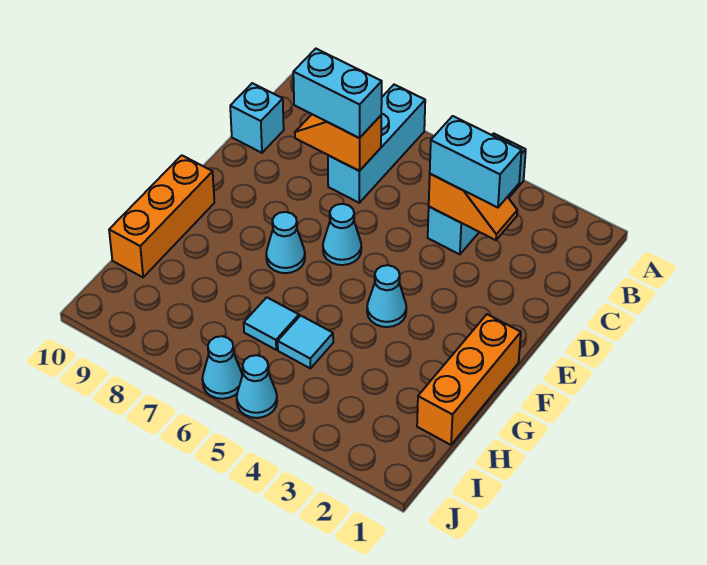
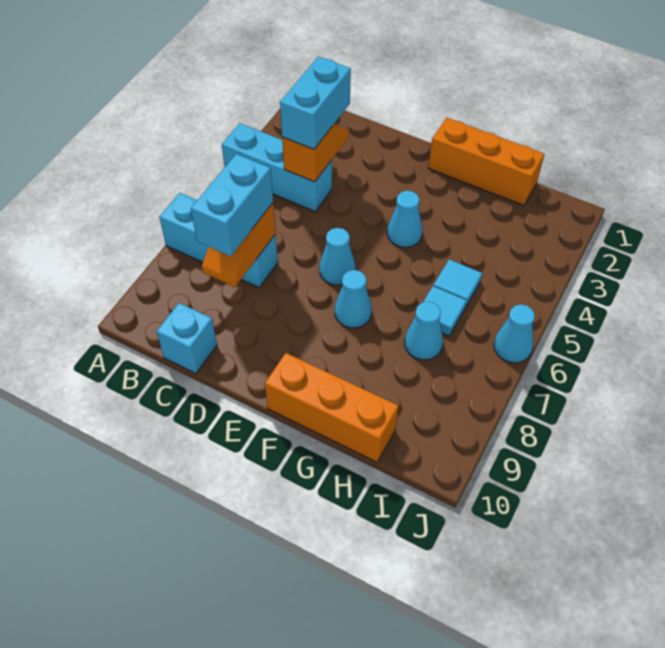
cyan cone J5 level 1 -> cyan cone H7 level 1

